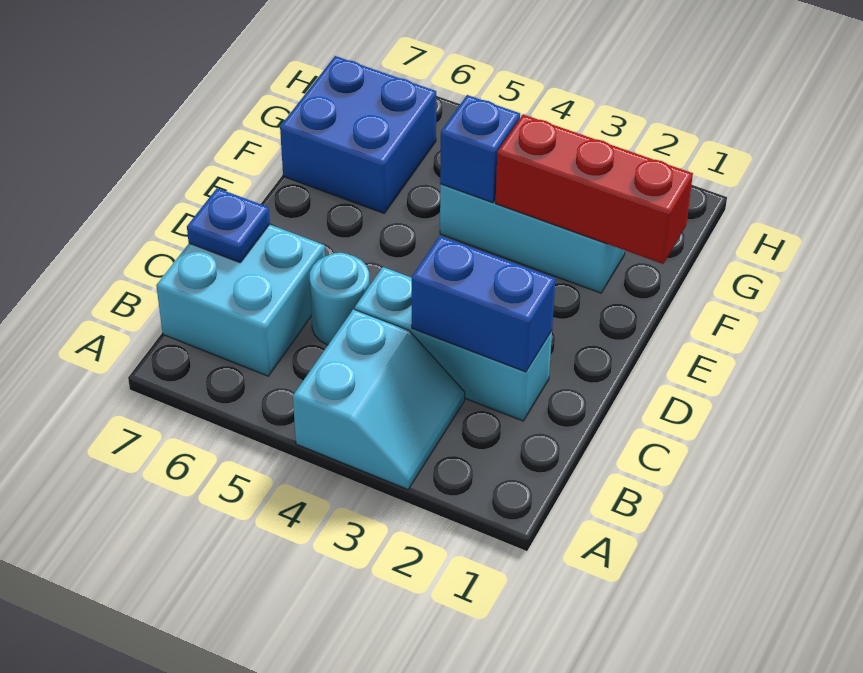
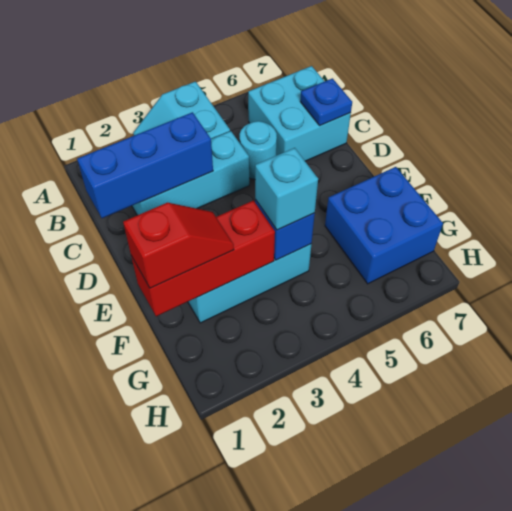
blue brick C2:C3 level 2 -> blue brick C1:C3 level 2
none -> red slope F1:F2 level 3 top 1
none -> cyan brick F4 level 3

